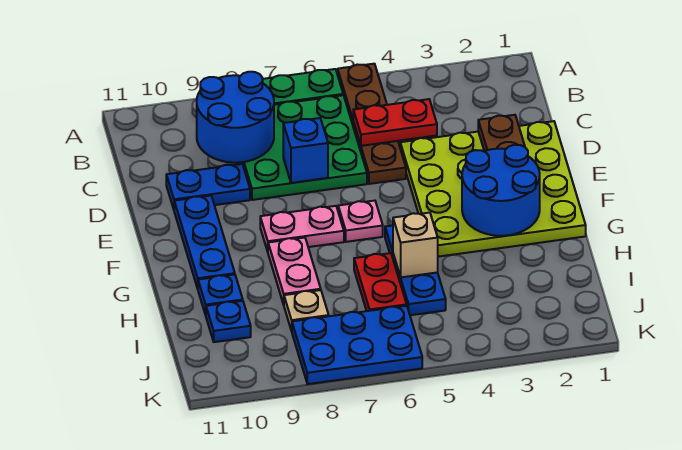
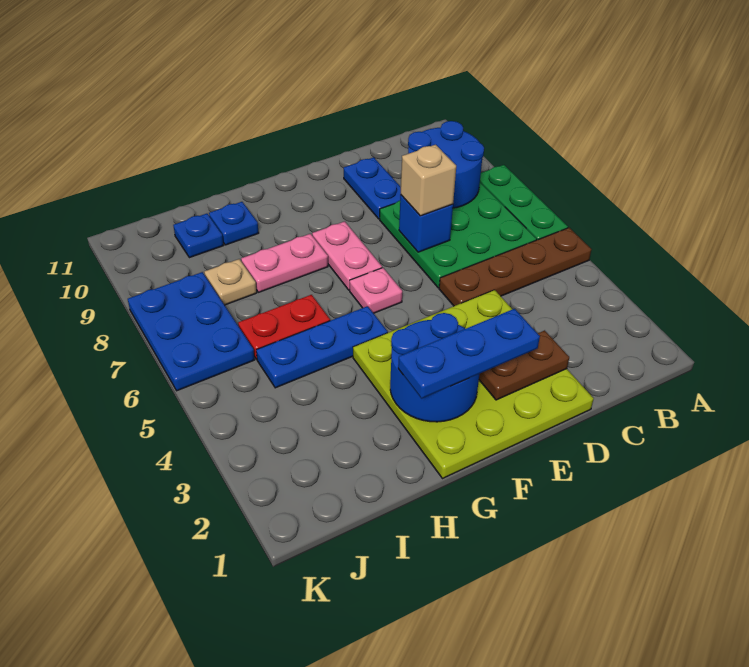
red plate C4:C5 level 2 -> none
blue plate E10:G10 level 1 -> blue plate E2:G2 level 3
tan brick H5 level 2 -> tan brick D7 level 3

